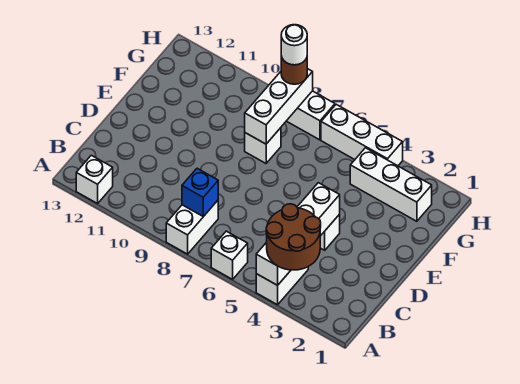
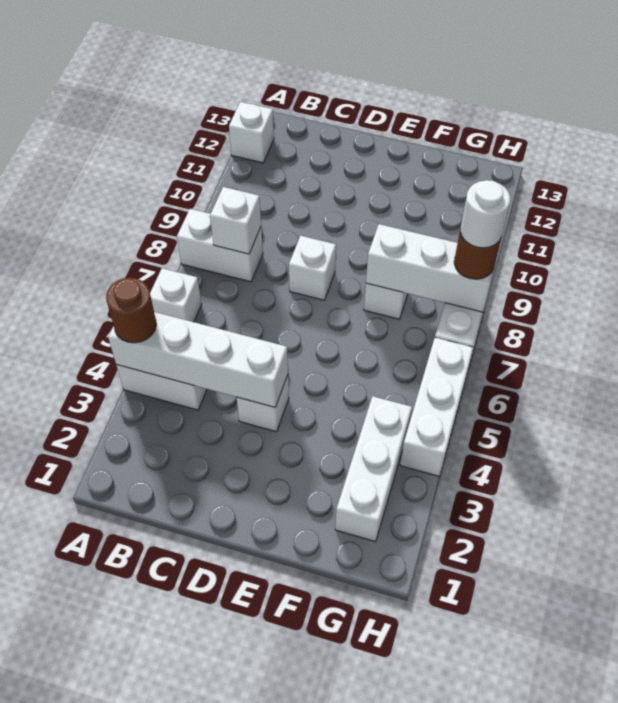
brown round brick A3:B4 level 3 -> brown round brick A4 level 3
blue brick B8 level 2 -> white brick B8 level 2
none -> white brick D8 level 1

